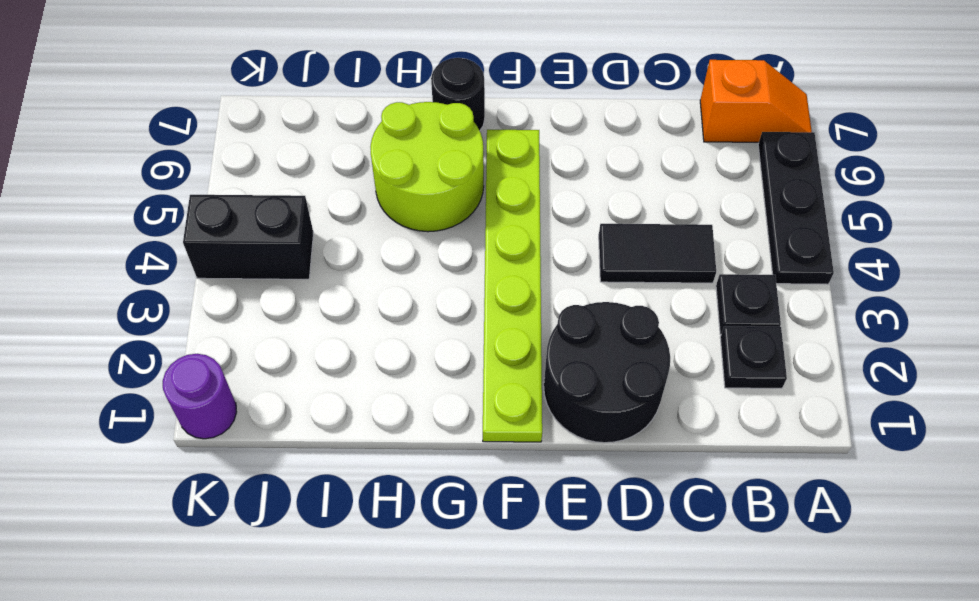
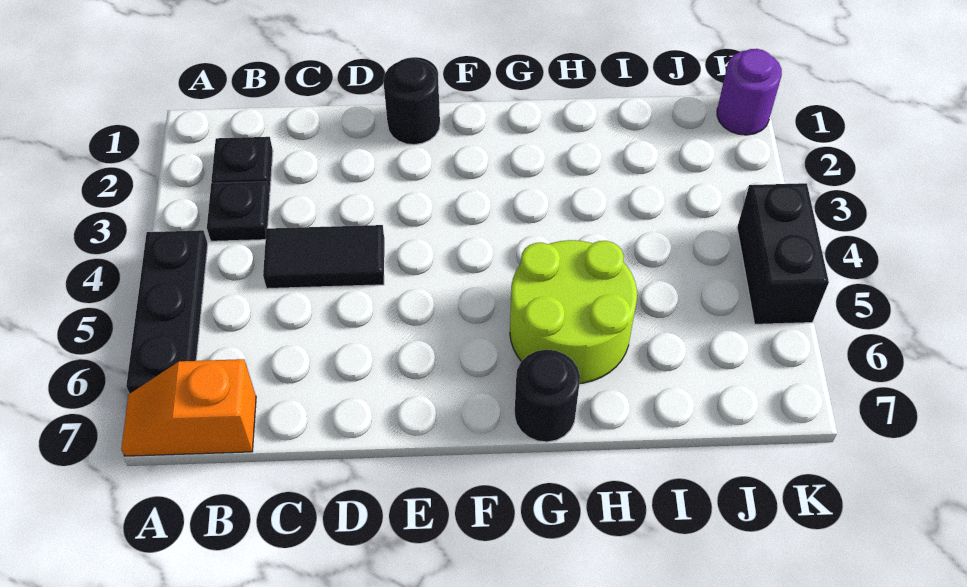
black round brick D1:E2 level 1 -> black round brick E1 level 1
lime plate F1:F6 level 1 -> none
black brick J4:K4 level 1 -> black brick K4:K5 level 1

